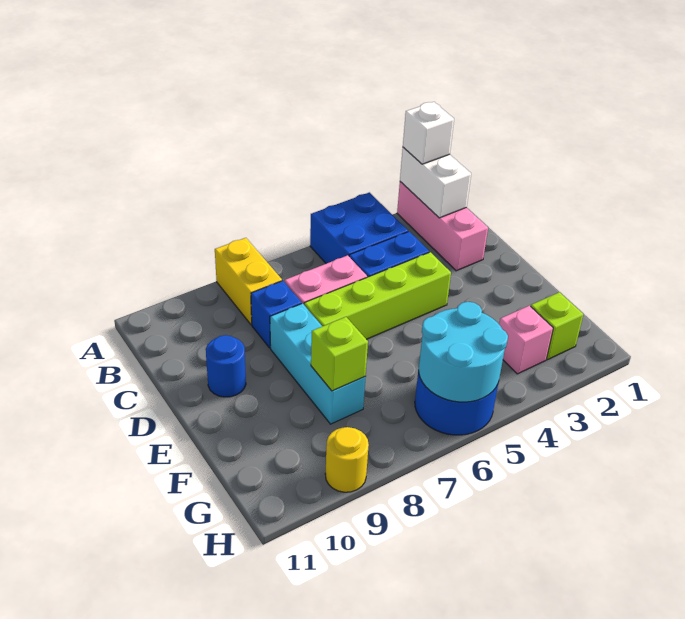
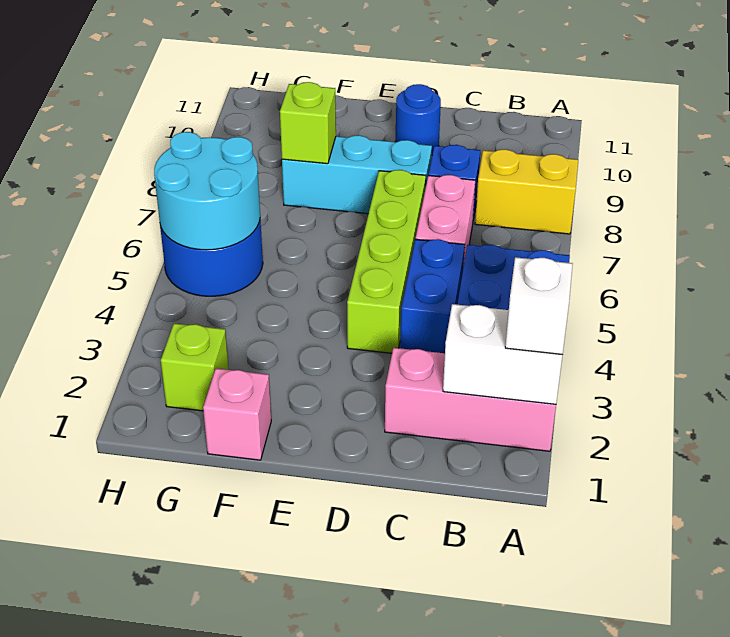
pink brick G3 level 1 -> pink brick F1 level 1
yellow round brick H9 level 1 -> none

